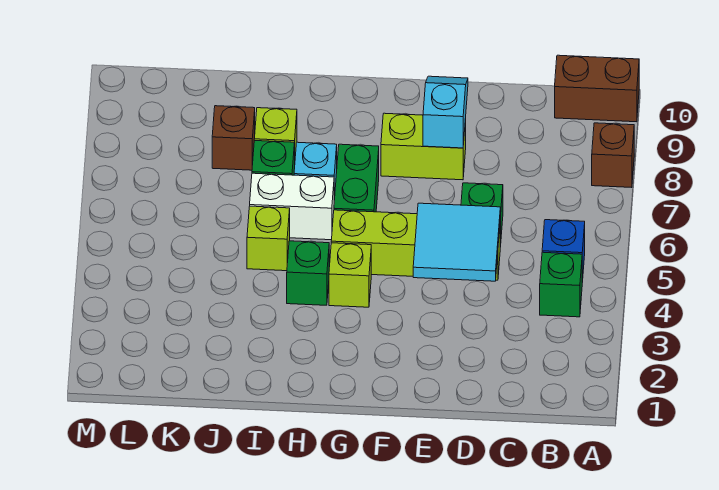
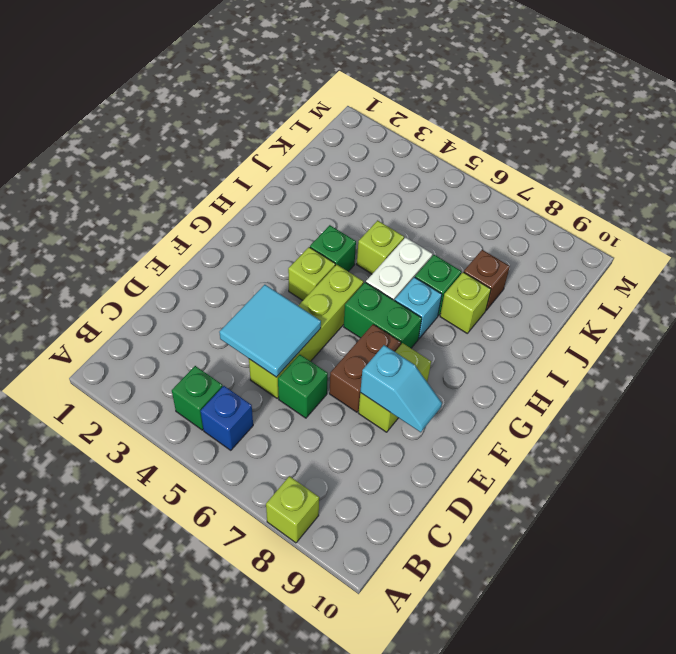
brown brick A8 level 1 -> lime brick A8 level 1
brown brick A10:B10 level 1 -> brown brick E7:F7 level 1

